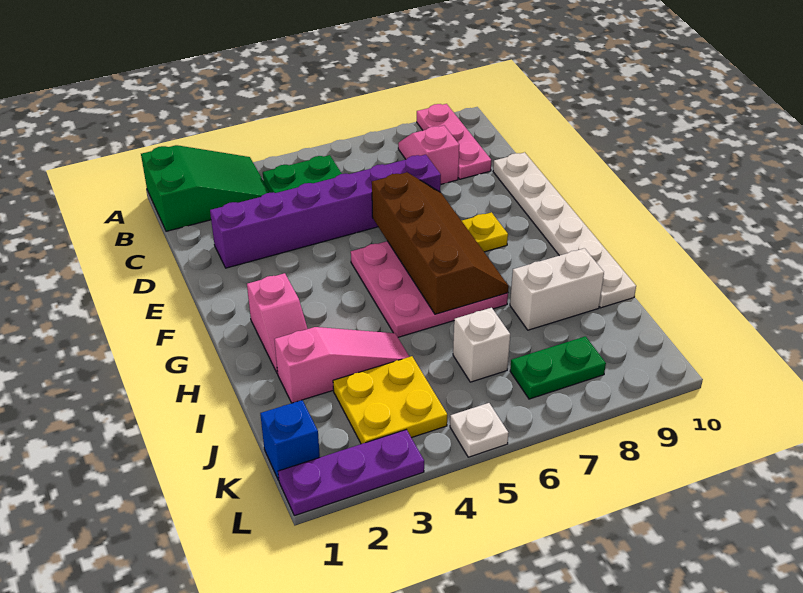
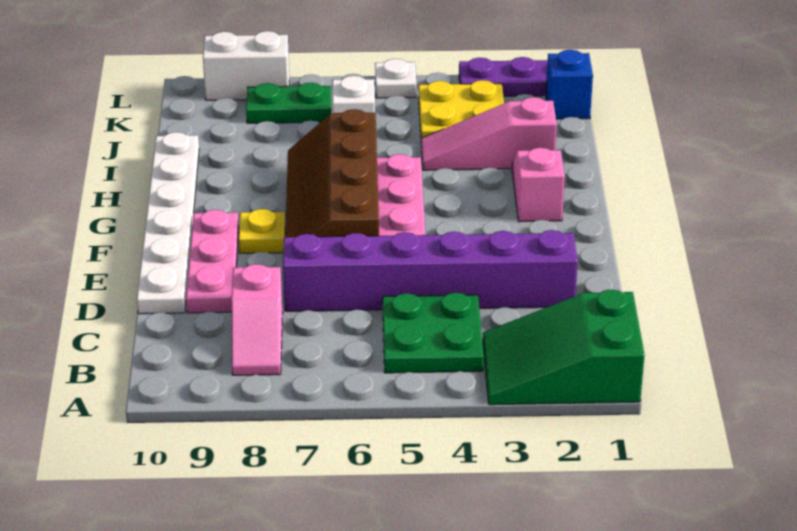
pink plate A9:C9 level 1 -> pink plate D9:F9 level 1
white brick I8:I9 level 1 -> white brick L8:L9 level 1

